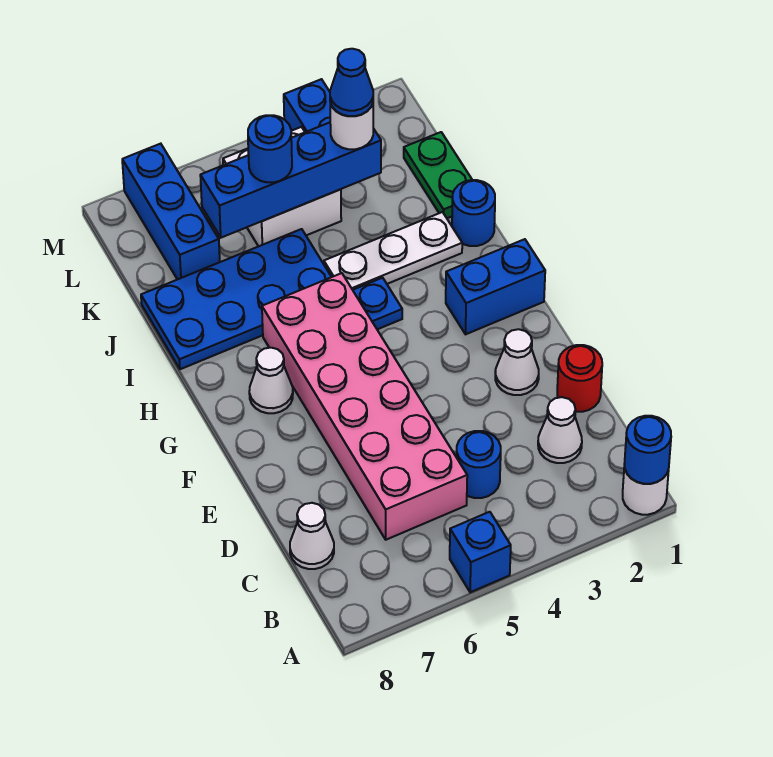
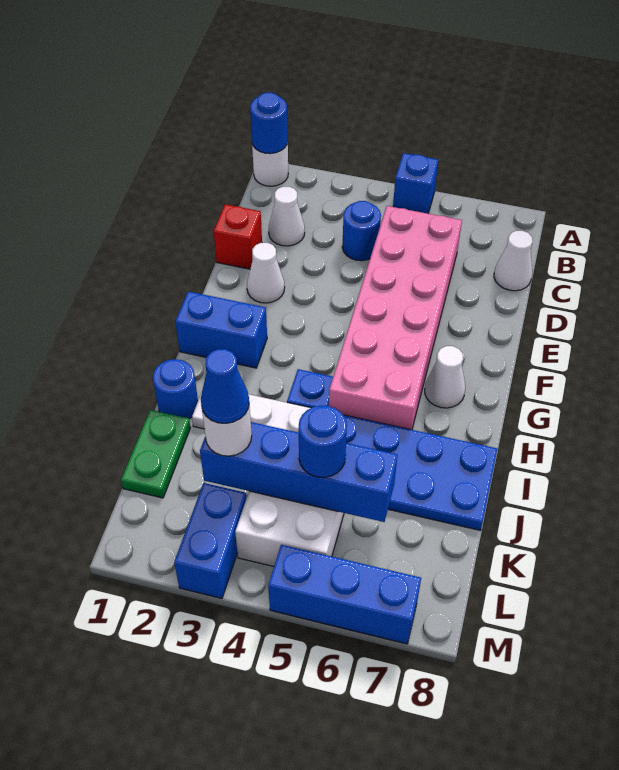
red round brick D1 level 1 -> red brick D1 level 1
blue brick K7:M7 level 1 -> blue brick M5:M7 level 1

